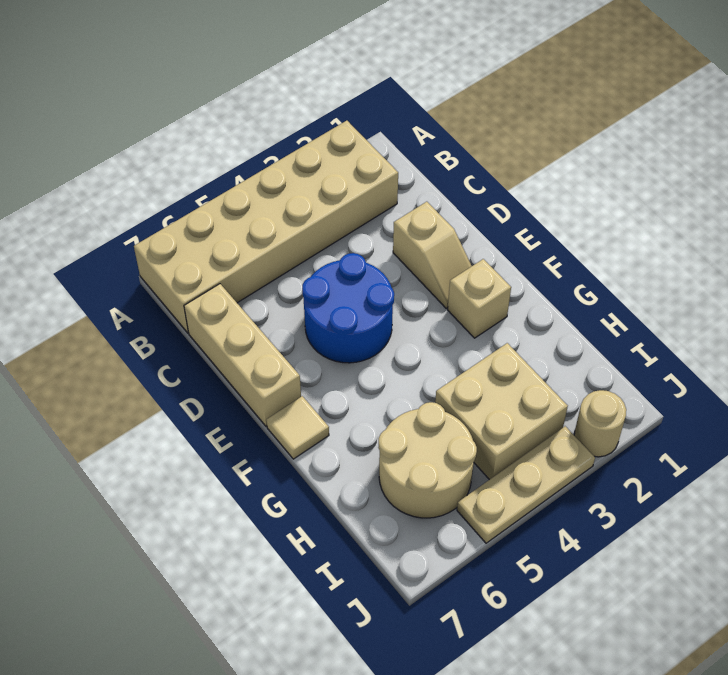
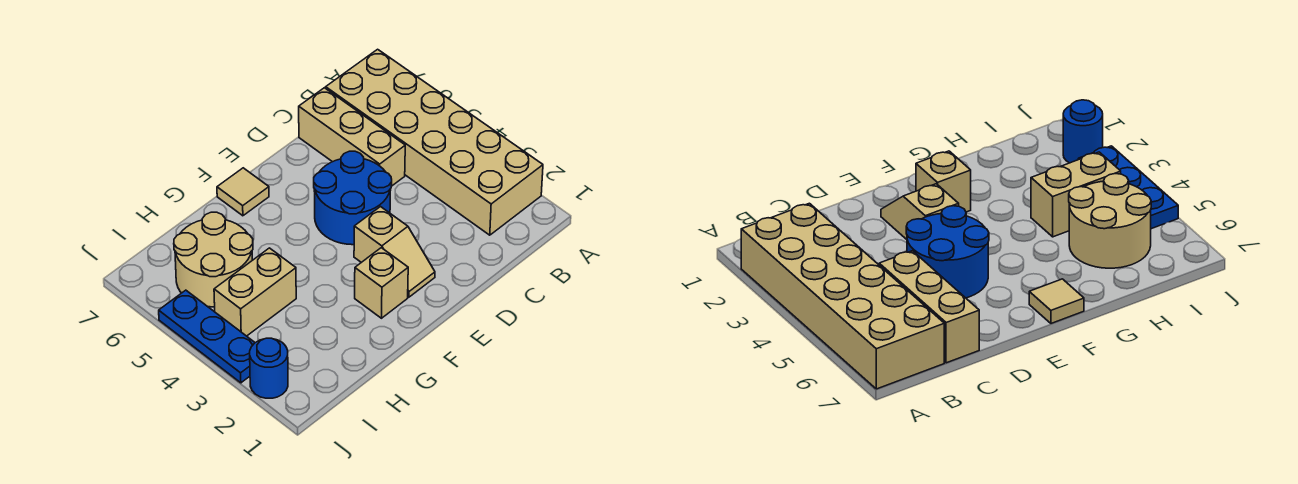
tan brick C7:E7 level 1 -> tan brick C5:C7 level 1
tan slope D2:E2 level 1 top D -> tan slope E2:E3 level 1 top 3
tan brick H3:I4 level 1 -> tan brick H4:I4 level 1
tan round brick J2 level 1 -> blue round brick J2 level 1
tan plate J3:J5 level 1 -> blue plate J3:J5 level 1

